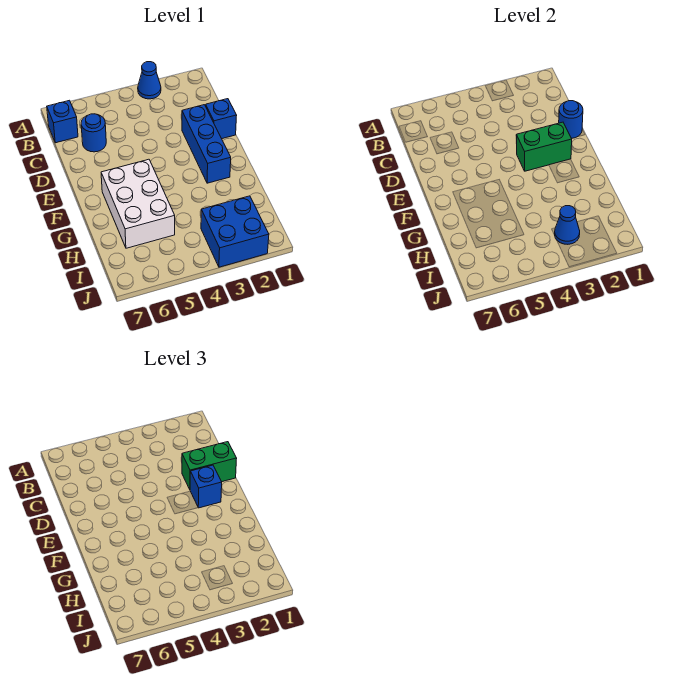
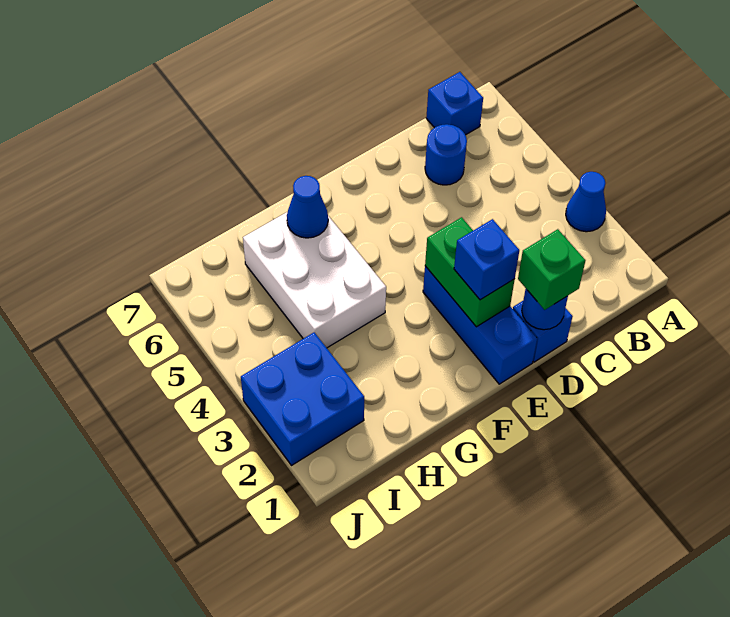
green brick D1:D2 level 3 -> green brick D1 level 3
blue brick D2:F2 level 1 -> blue brick E1:E3 level 1
white brick F5:H6 level 1 -> white brick G4:H6 level 1
blue cone I3 level 2 -> blue cone G6 level 2

